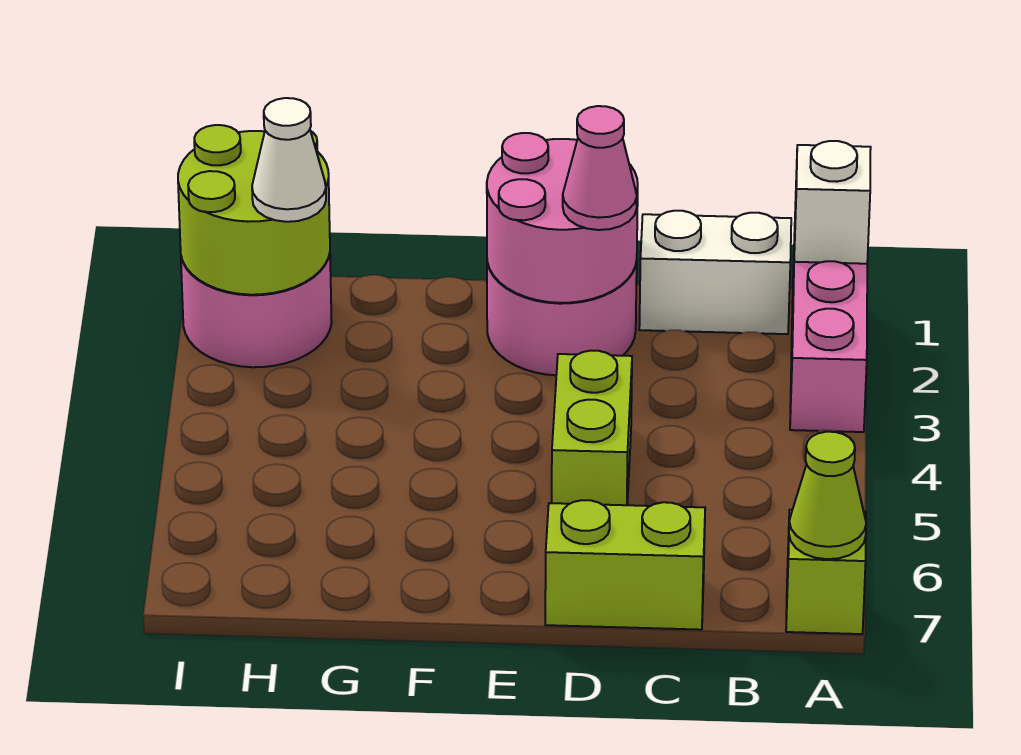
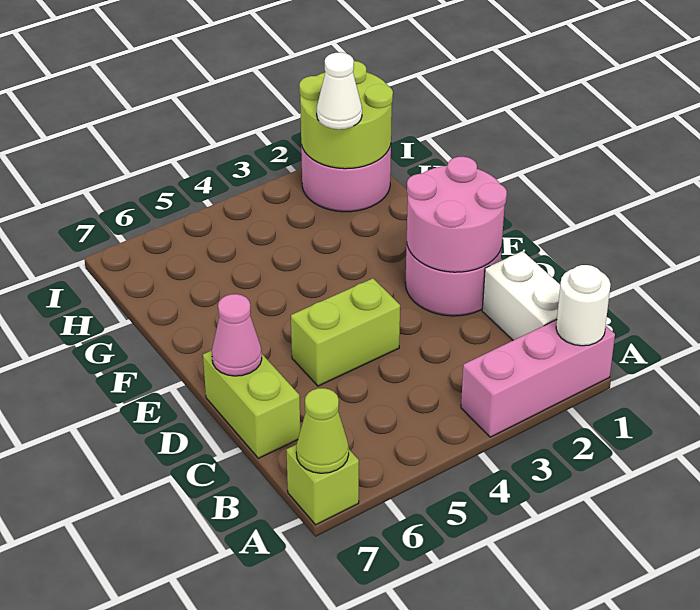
white brick A1 level 2 -> white round brick A1 level 2
pink cone D2 level 3 -> pink cone D7 level 2

